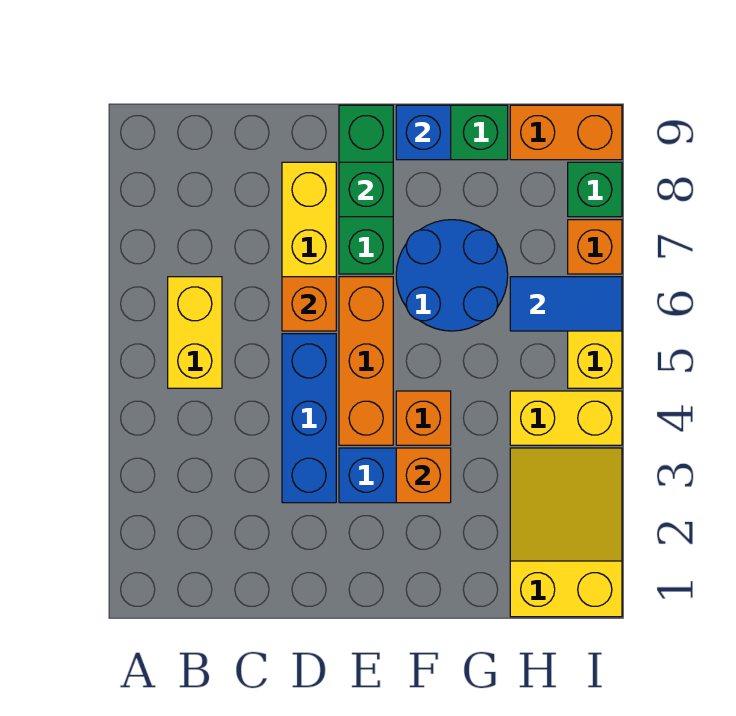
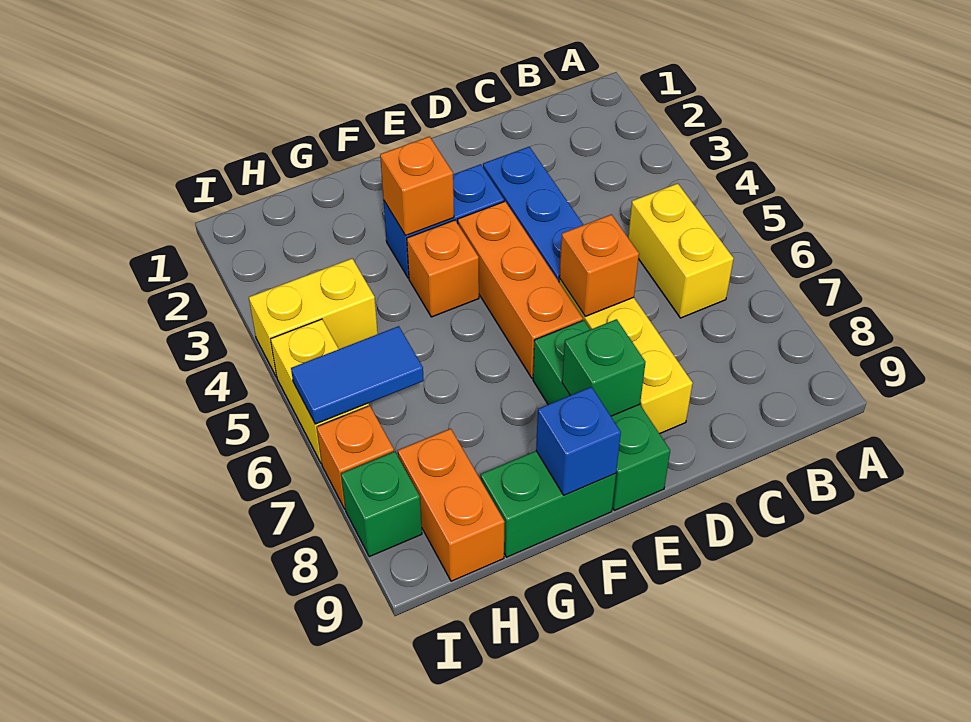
blue round brick F6:G7 level 1 -> none
yellow slope H1:I3 level 1 top 1 -> none
orange brick H9:I9 level 1 -> orange brick H8:H9 level 1

